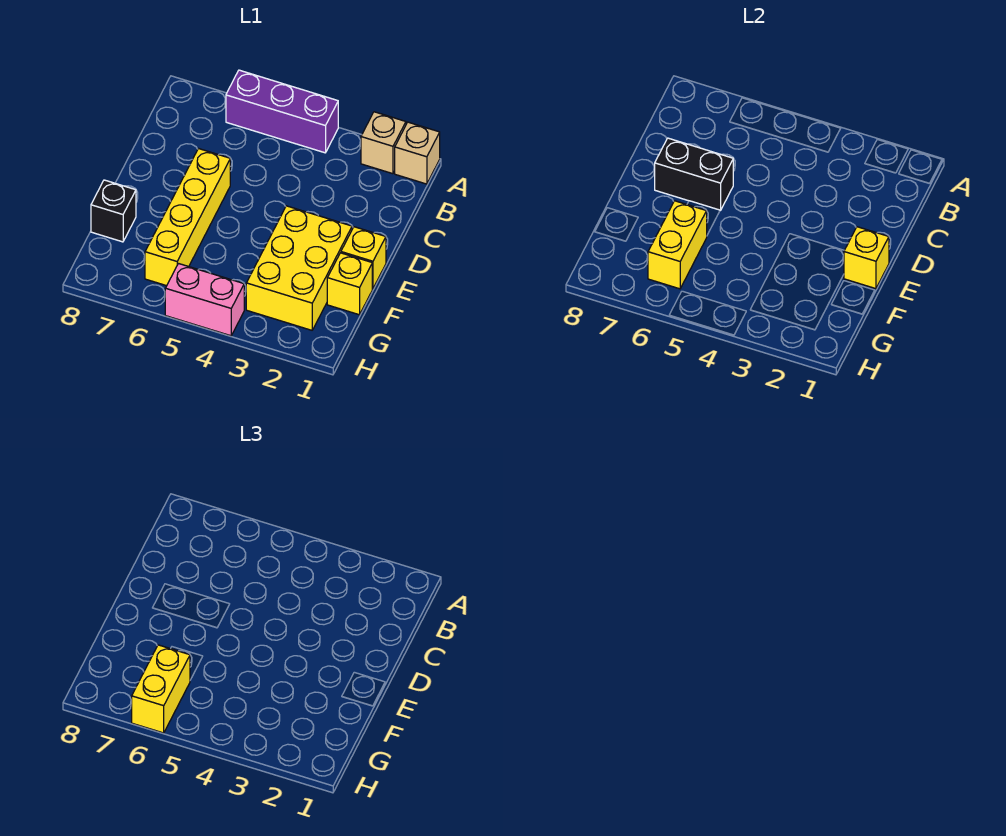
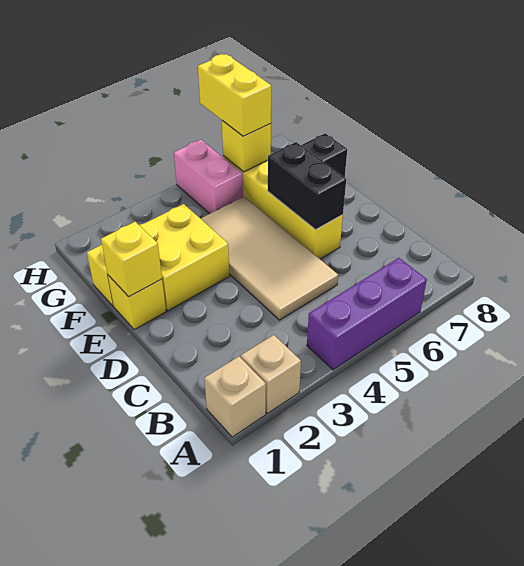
none -> tan tile C4:F5 level 1
black brick D6:D7 level 2 -> black brick D6:E6 level 2
yellow brick E2:G3 level 1 -> yellow brick E2:F3 level 1
yellow brick F6:G6 level 2 -> yellow brick G6 level 2
pink brick H4:H5 level 1 -> pink brick G5:H5 level 1

